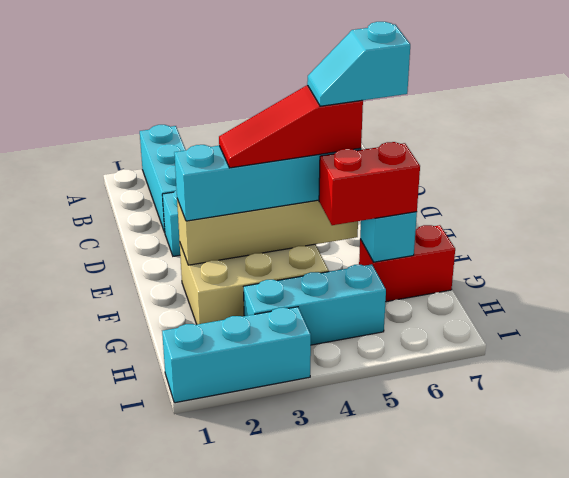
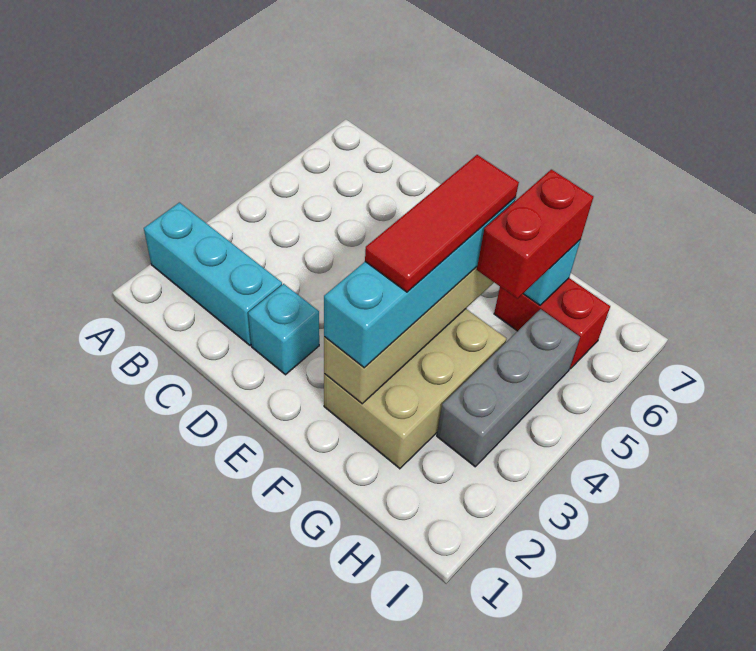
red slope F3:F5 level 4 top 5 -> red tile F3:F5 level 4
cyan slope F5:F6 level 5 top 6 -> none
red brick G6:G7 level 1 -> red brick G6:H6 level 1
cyan brick H3:H5 level 1 -> grey brick H3:H5 level 1
cyan brick I1:I3 level 1 -> none

